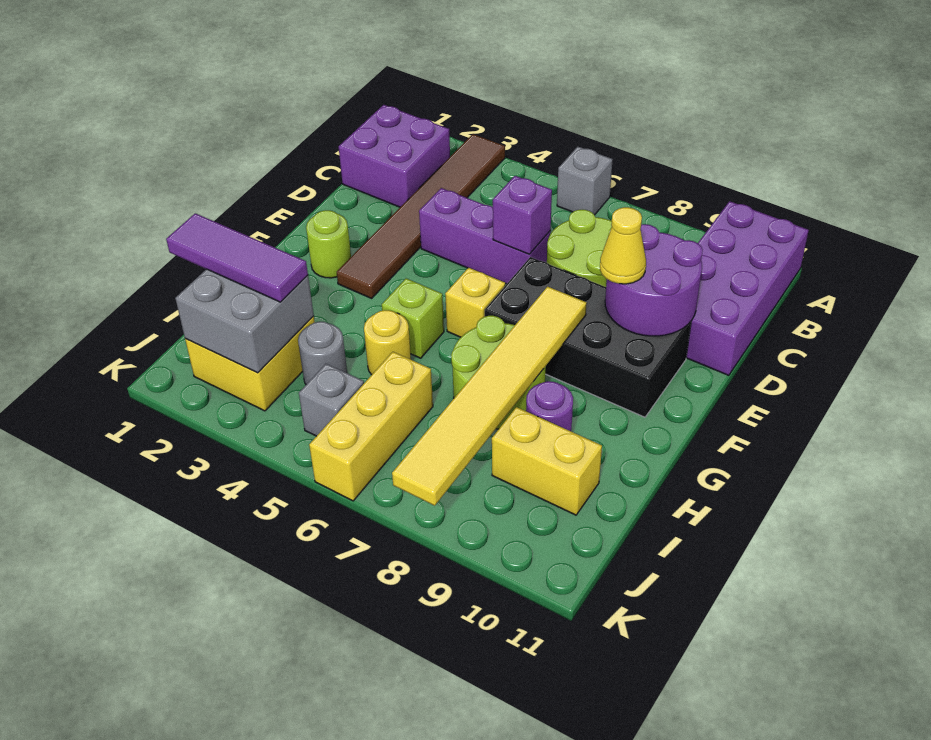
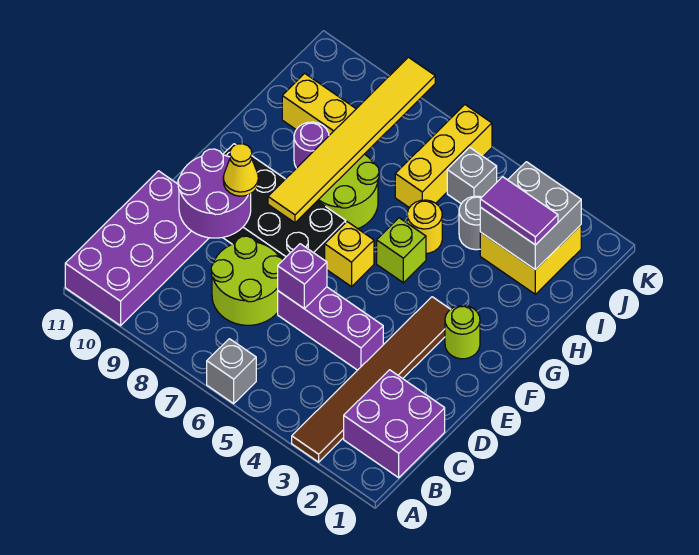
purple tile I1:I3 level 3 -> purple tile I2:I3 level 3

